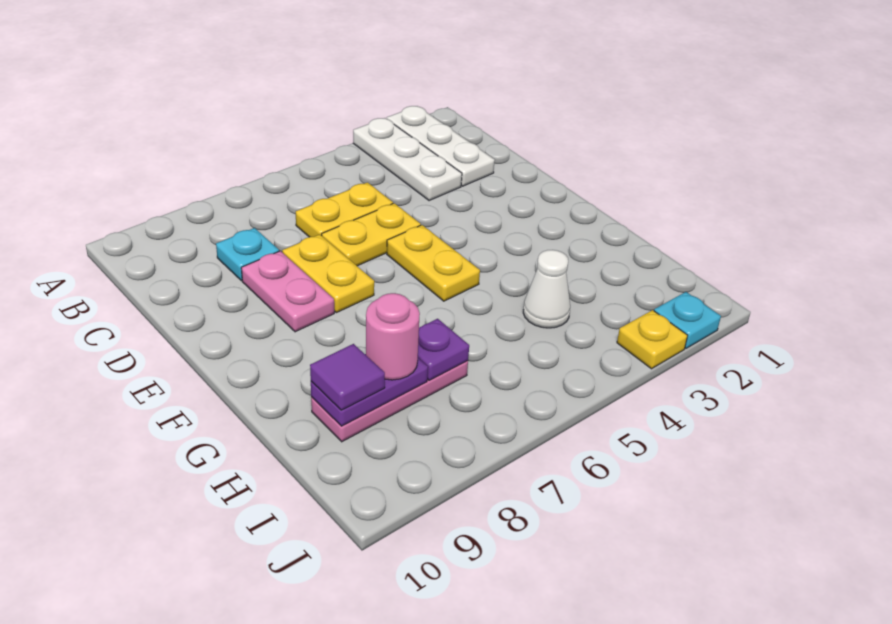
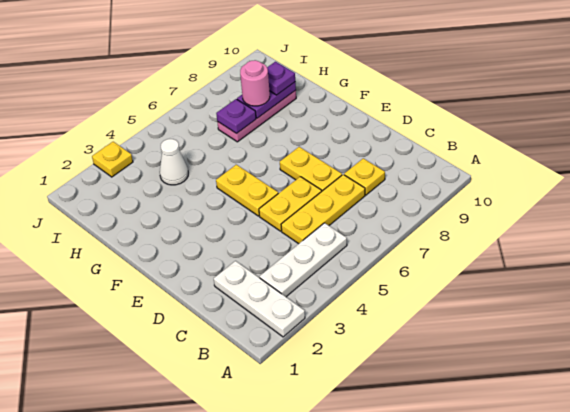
white plate A3:C3 level 1 -> white plate B3:B5 level 1
yellow plate C5:C6 level 1 -> yellow plate C5:C7 level 1
cyan plate C8 level 1 -> yellow plate C8 level 1
pink plate D8:E8 level 1 -> none
purple tile H9 level 3 -> purple plate H9 level 3
cyan plate J2 level 1 -> none

